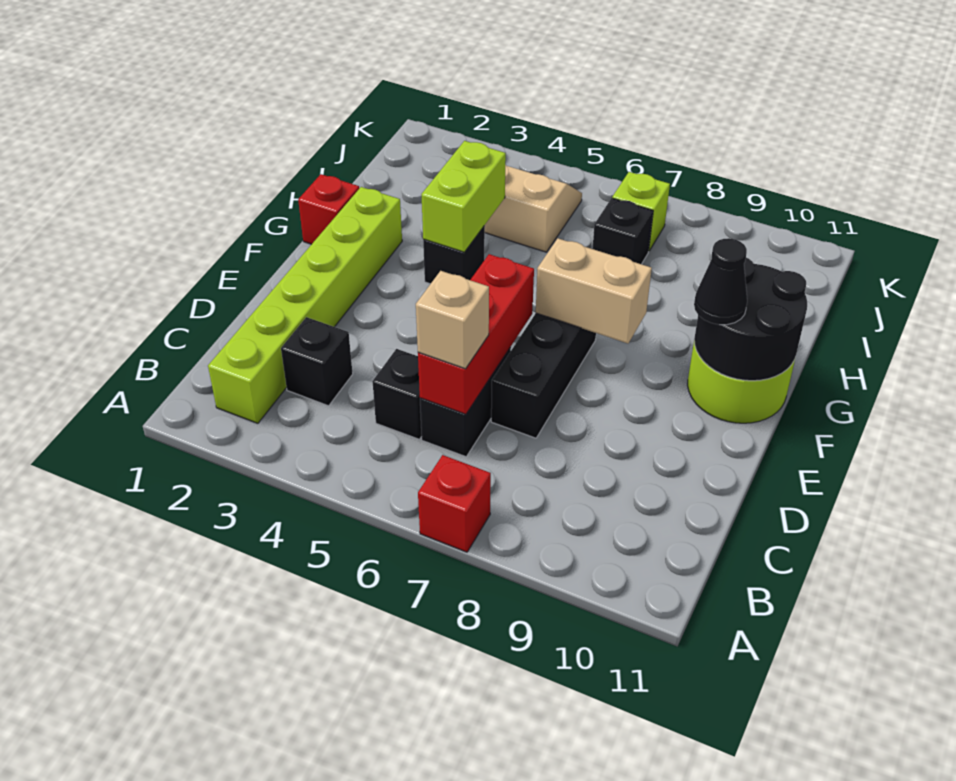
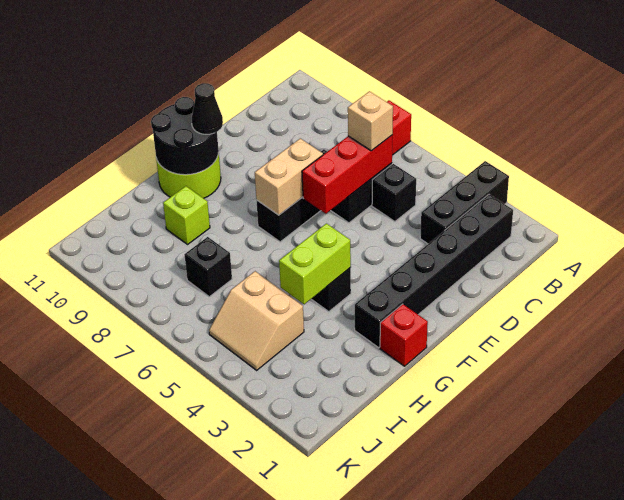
lime brick B2:G2 level 1 -> black brick B2:G2 level 1
black brick C3 level 1 -> black brick A3:C3 level 1
tan brick F7:F8 level 2 -> tan brick E7:F7 level 2
lime brick J7 level 1 -> lime brick H9 level 1

